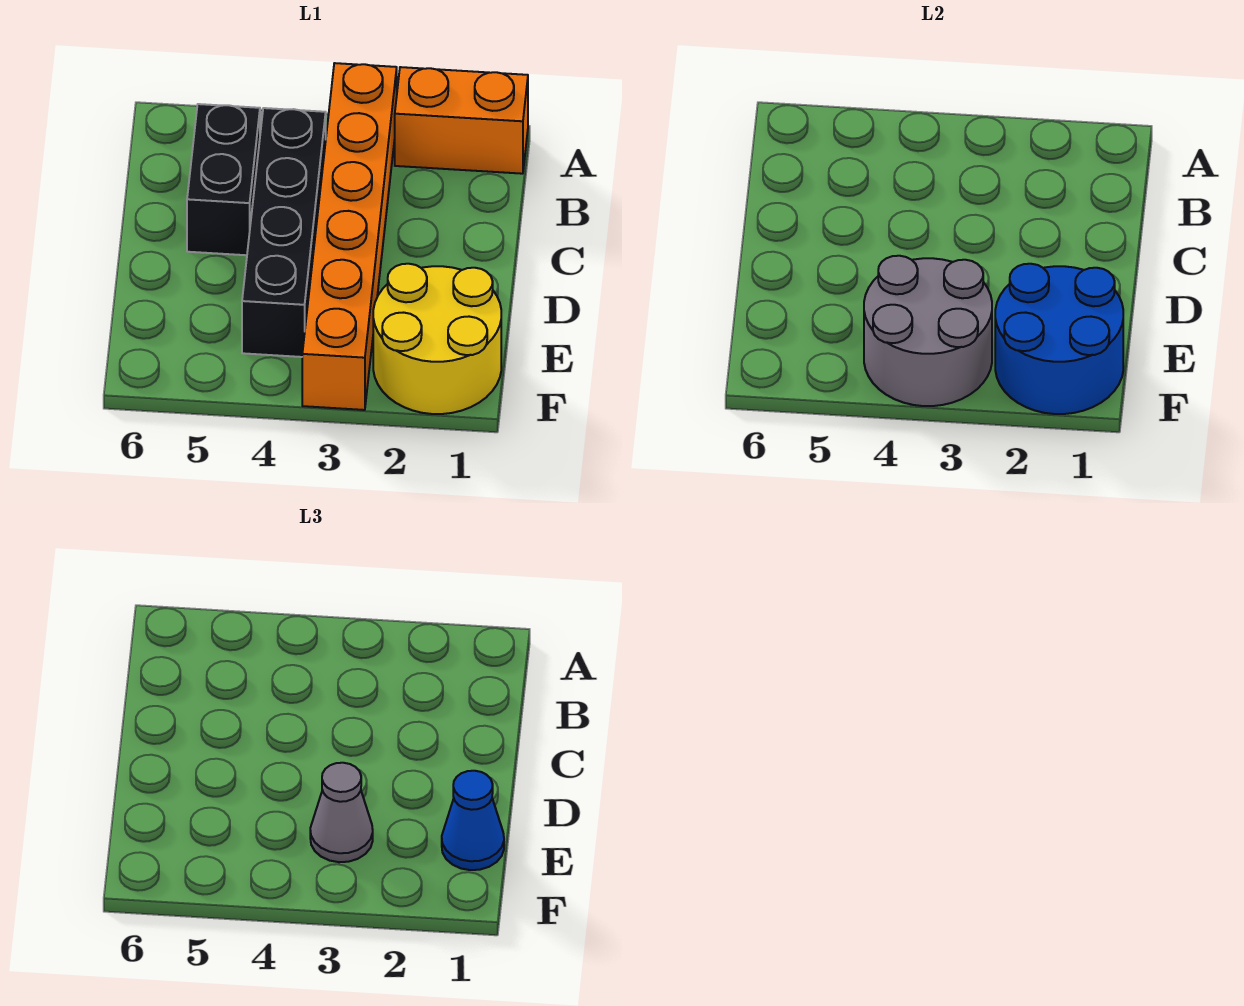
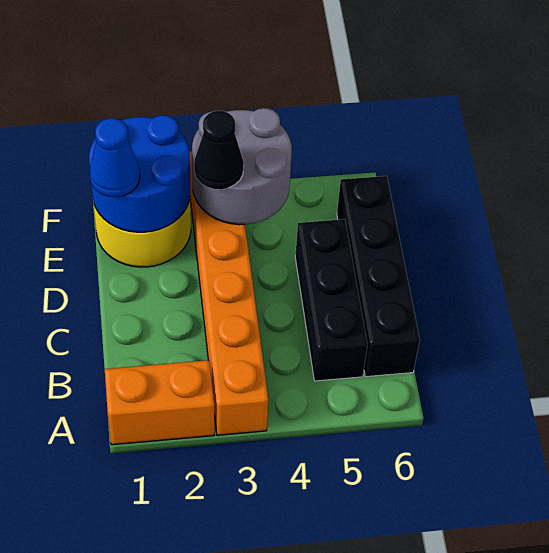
black brick B4:E4 level 1 -> black brick B6:E6 level 1
black brick B5:C5 level 1 -> black brick B5:D5 level 1
grey cone E3 level 3 -> black cone E3 level 3

